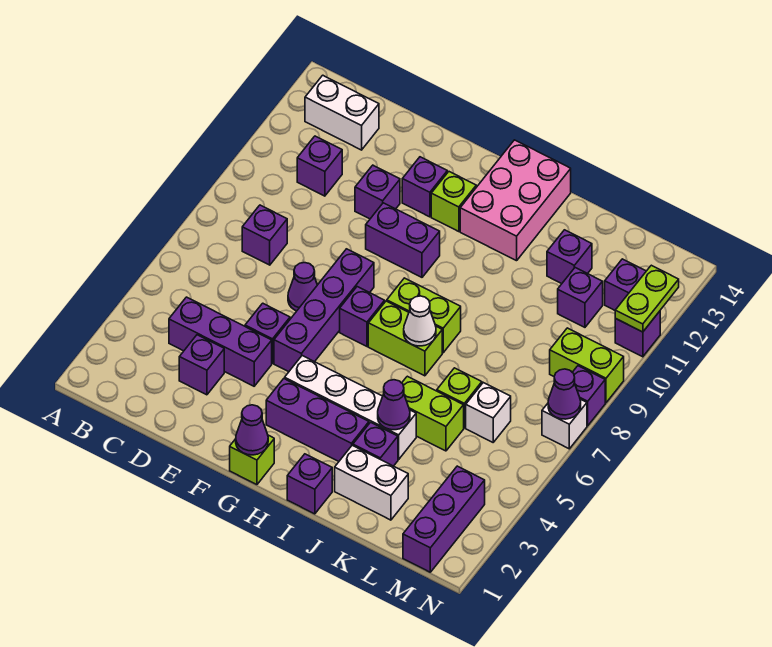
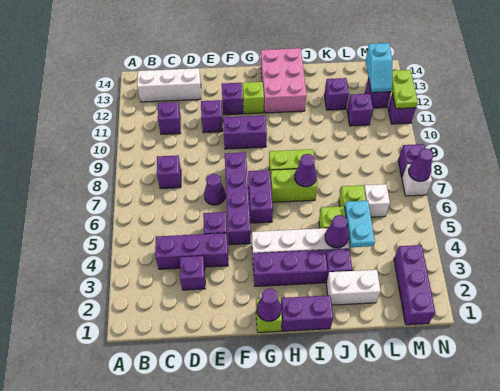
white brick B13:C13 level 1 -> white brick B13:D13 level 1
purple brick G7 level 1 -> purple brick G6:G7 level 1
purple brick I1 level 1 -> purple brick H1:I1 level 1
white cone I7 level 2 -> purple cone I7 level 2
none -> cyan plate K4:K5 level 2
lime brick M9:N9 level 1 -> none
none -> cyan slope M12:M13 level 2 top 13

